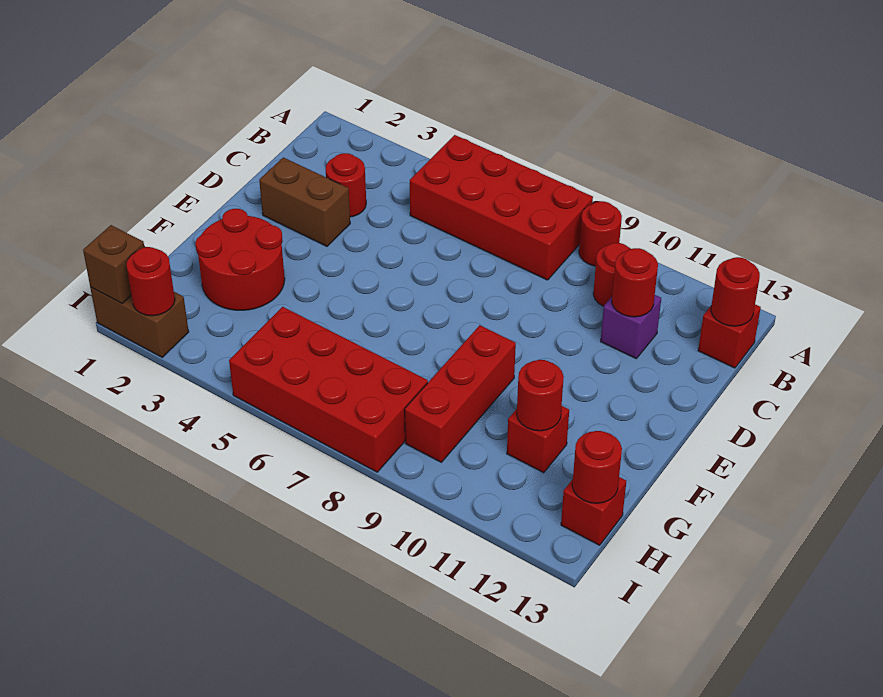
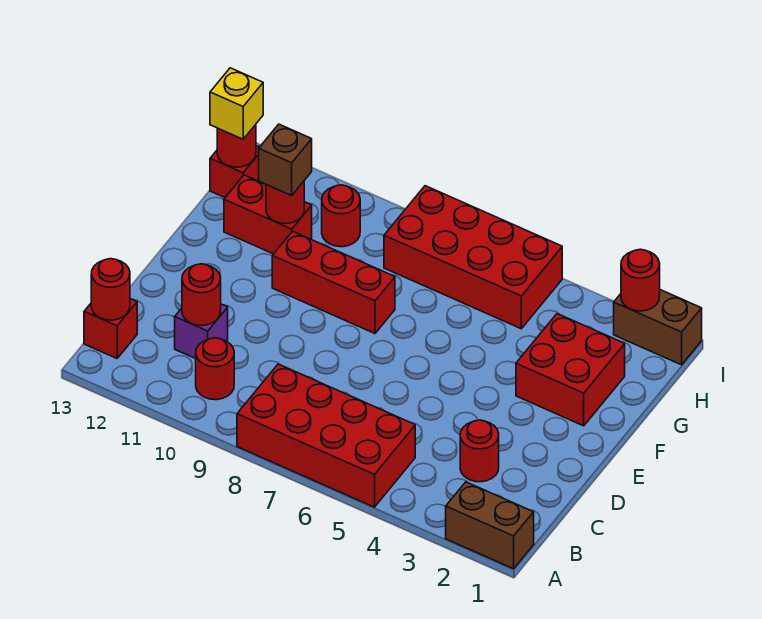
red round brick A9 level 1 -> red round brick H10 level 1
brown brick D2:D3 level 1 -> brown brick A1:A2 level 1
red round brick F2:G3 level 1 -> red brick F2:G3 level 1
red brick F9:H9 level 1 -> red brick F8:F10 level 1
red brick G11 level 1 -> red brick G11:G12 level 1
none -> yellow brick H13 level 3
brown brick I1 level 2 -> brown brick G11 level 3

